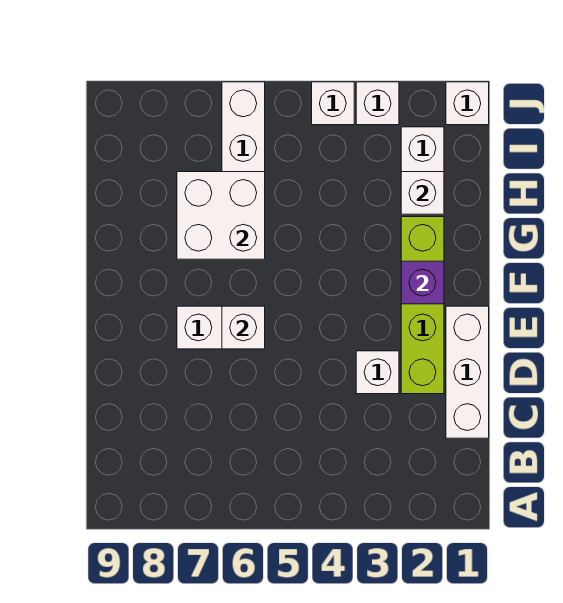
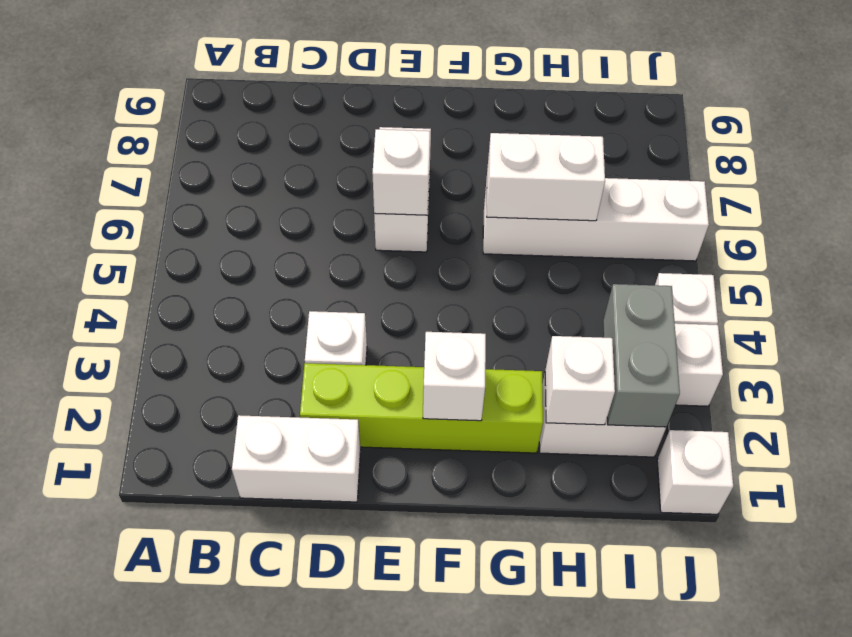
white brick C1:E1 level 1 -> white brick C1:D1 level 1
purple brick F2 level 2 -> white brick F2 level 2
white brick G6:H7 level 2 -> white brick G6:H6 level 2
none -> grey brick I2:I3 level 2

